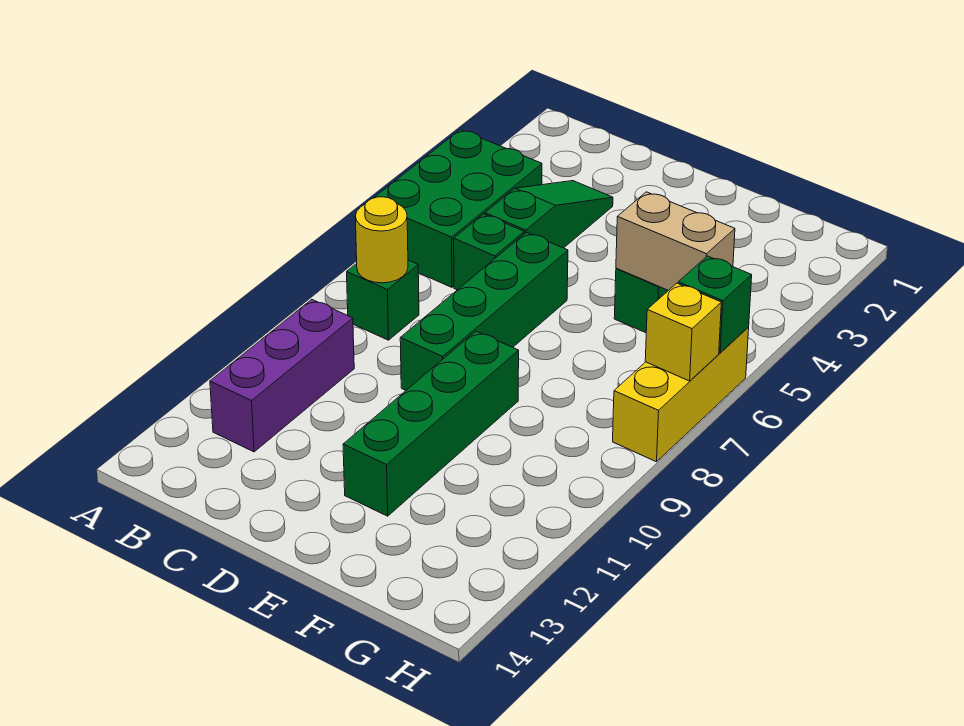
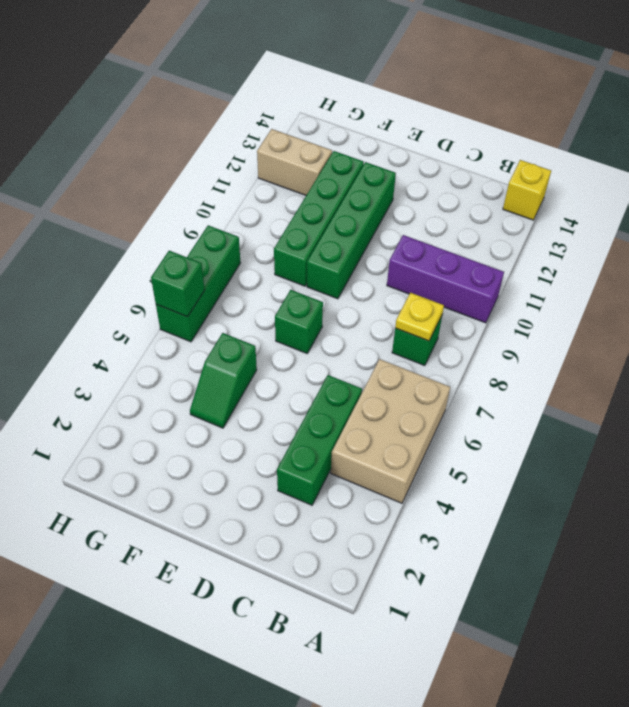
green brick A4:B6 level 1 -> tan brick A4:B6 level 1
yellow round brick B8 level 2 -> yellow plate B8 level 2
purple brick B10:B12 level 1 -> purple brick A10:C10 level 1
green slope C3:C5 level 1 top 5 -> green brick C3:C5 level 1
green brick C6 level 1 -> green brick E7 level 1
green brick D6:D9 level 1 -> green brick F9:F12 level 1
tan brick F5:G5 level 2 -> tan brick G12:H12 level 1
yellow brick H6:H8 level 1 -> green brick H6:H8 level 1
yellow brick H7 level 2 -> yellow brick A14 level 1

